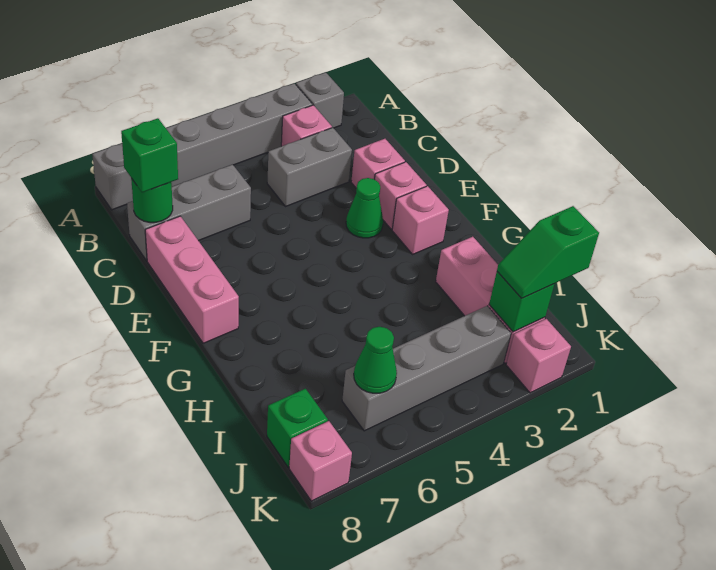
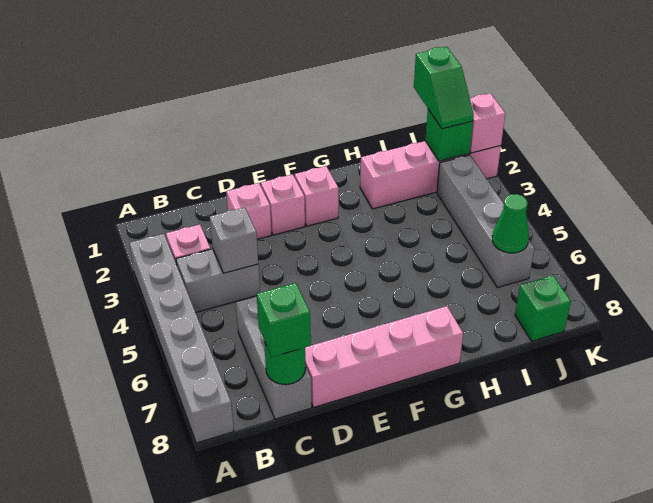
grey brick A2 level 1 -> grey brick C4 level 2
grey brick C3:C4 level 1 -> grey brick B4:C4 level 1
pink brick D8:F8 level 1 -> pink brick D8:G8 level 1
green cone E3 level 1 -> none
pink brick K8 level 1 -> pink brick K2 level 2

